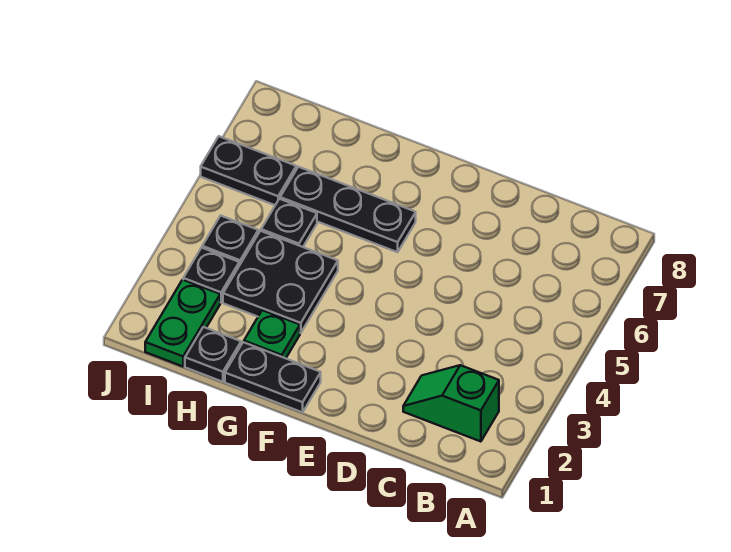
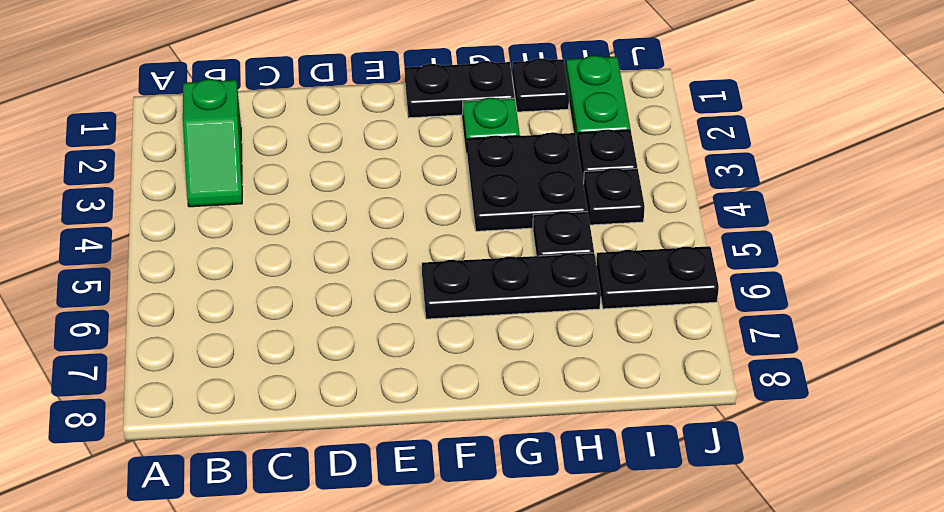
green slope B2:C2 level 1 top B -> green slope B2:B3 level 1 top 2

